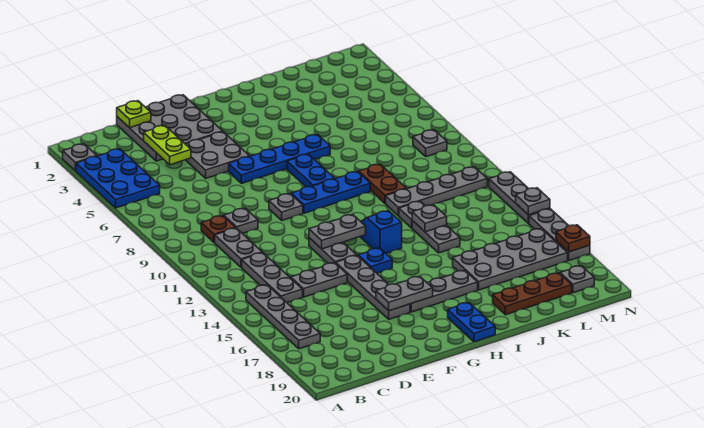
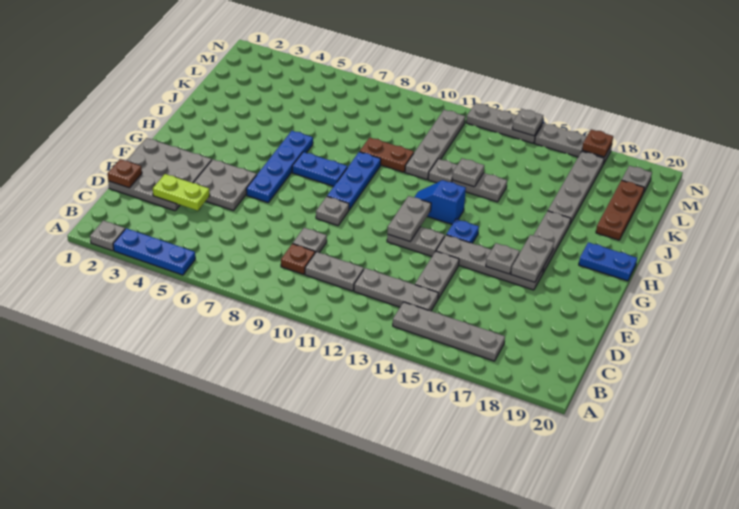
blue plate A3:B5 level 1 -> blue plate A3:A5 level 1
lime plate D1 level 2 -> brown plate D1 level 2
grey plate J16:M17 level 1 -> grey plate J17:M17 level 1
grey plate M8 level 1 -> grey plate F16 level 2

